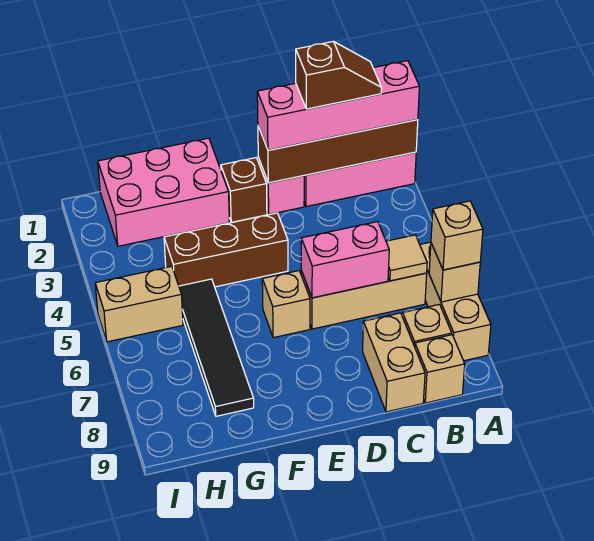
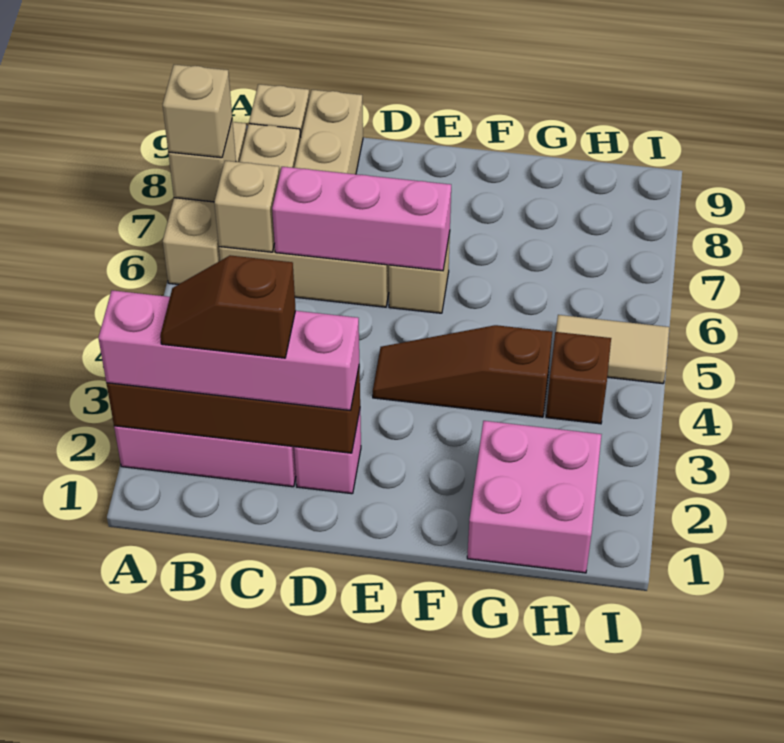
tan tile B6 level 2 -> tan brick B6 level 2
pink brick C6:D6 level 2 -> pink brick C6:E6 level 2
brown brick E2 level 1 -> brown brick H4 level 1
brown brick E4:G4 level 1 -> brown slope E4:G4 level 1 top G
pink brick F1:H2 level 1 -> pink brick G1:H2 level 1
black tile G5:G8 level 1 -> none
tan brick H5:I5 level 1 -> tan tile H5:I5 level 1

